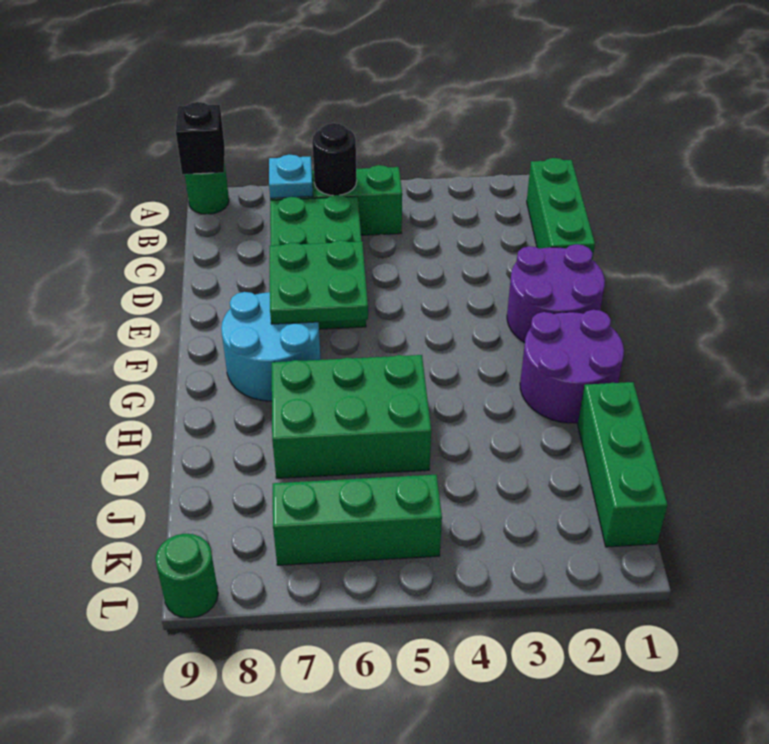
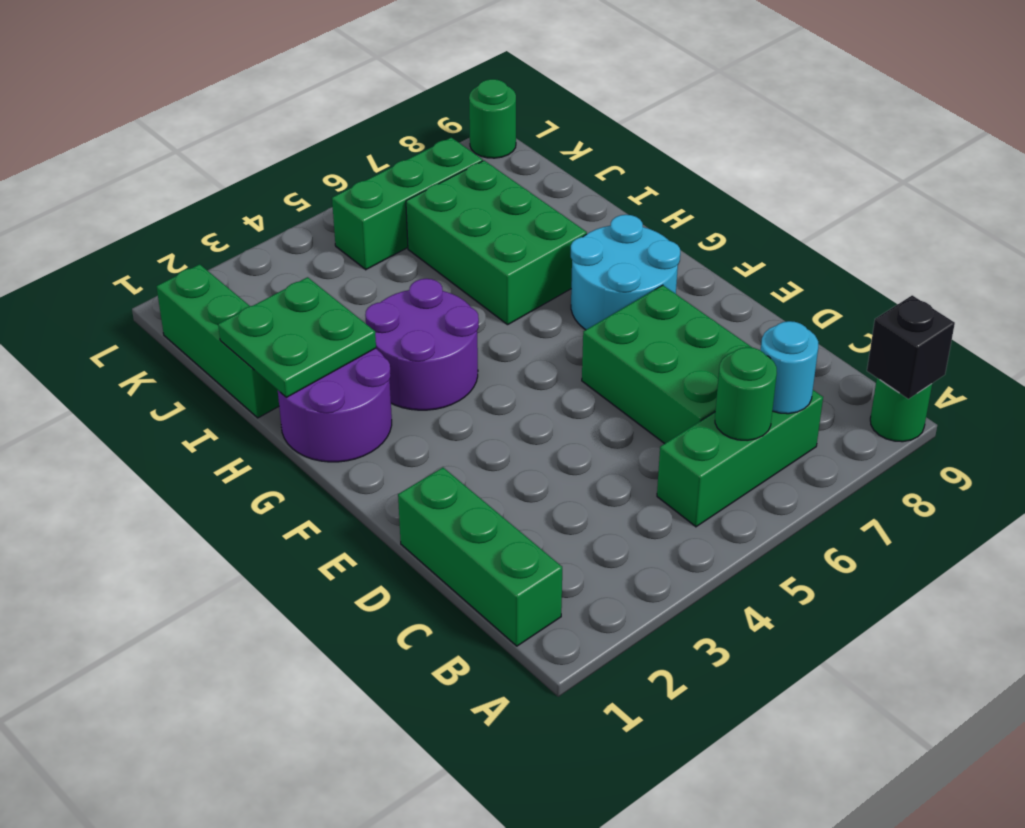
black round brick B6 level 2 -> green round brick B6 level 2
cyan plate B7 level 2 -> cyan round brick B7 level 2
purple round brick E1:F2 level 1 -> purple round brick G3:H4 level 1
green plate E6:F7 level 2 -> green plate H1:I2 level 2
green brick H5:I7 level 1 -> green brick H6:J7 level 1

